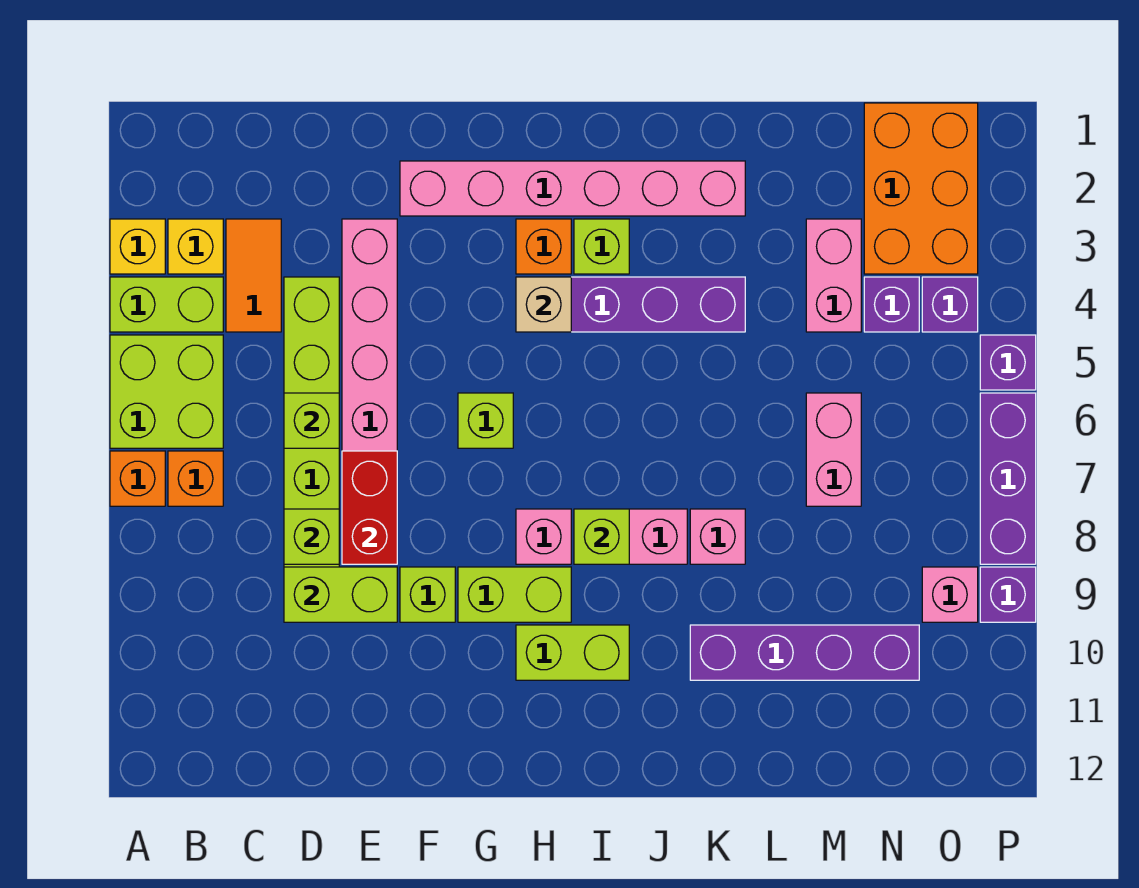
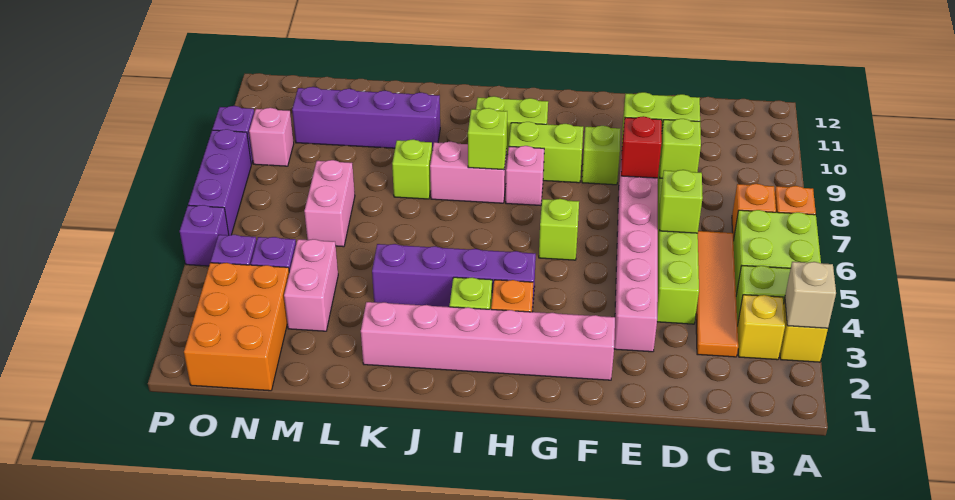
orange tile C3:C4 level 1 -> orange tile C3:C6 level 1
red brick E7:E8 level 2 -> red brick E8 level 2
tan brick H4 level 2 -> tan brick A3 level 2
pink brick K8 level 1 -> lime brick K8 level 1

